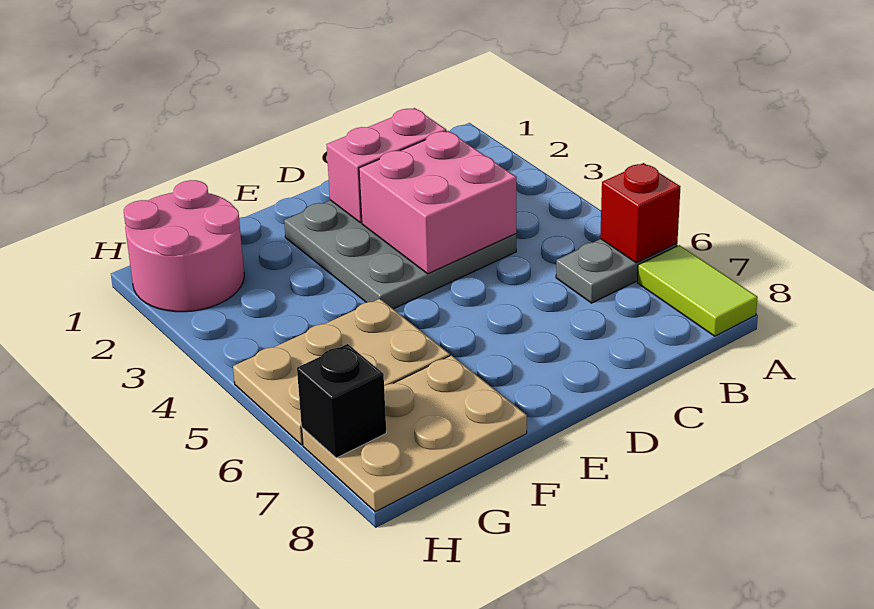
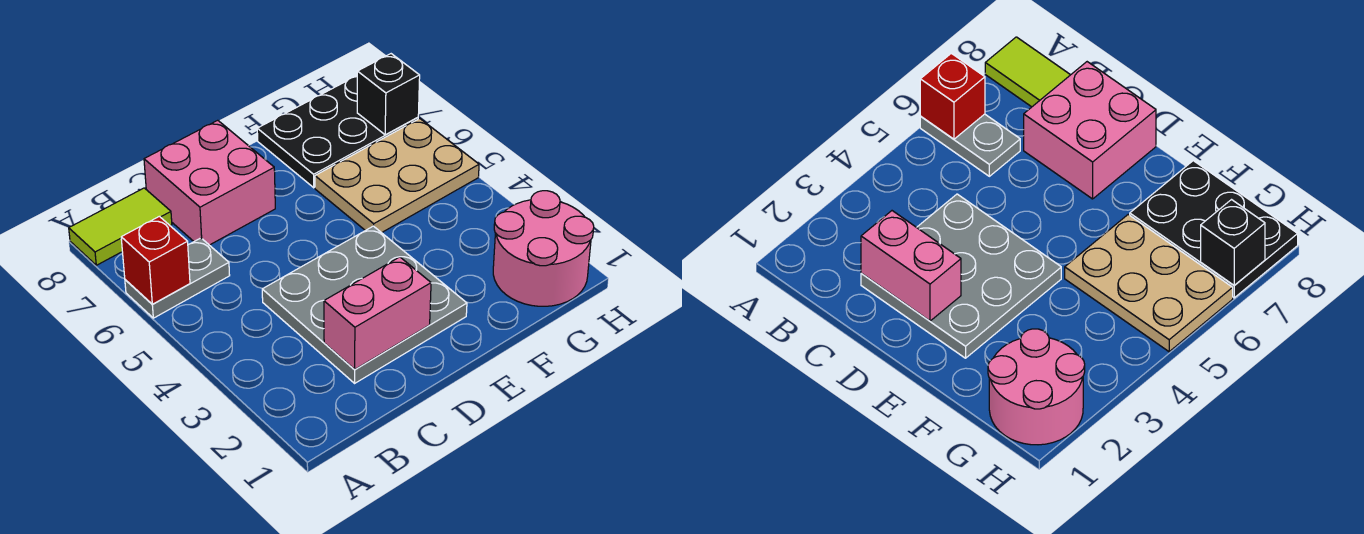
lime tile A7:A8 level 1 -> lime tile A8:B8 level 1
pink brick C3:D4 level 2 -> pink brick C7:D8 level 1
tan plate F7:H8 level 1 -> black plate F7:H8 level 1

